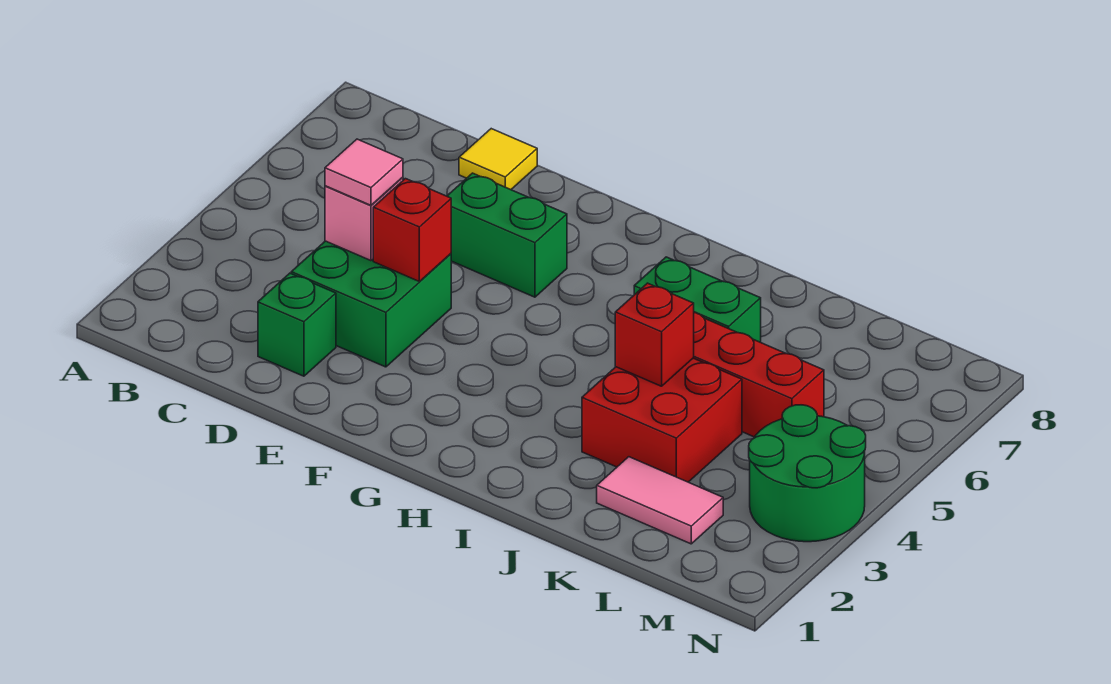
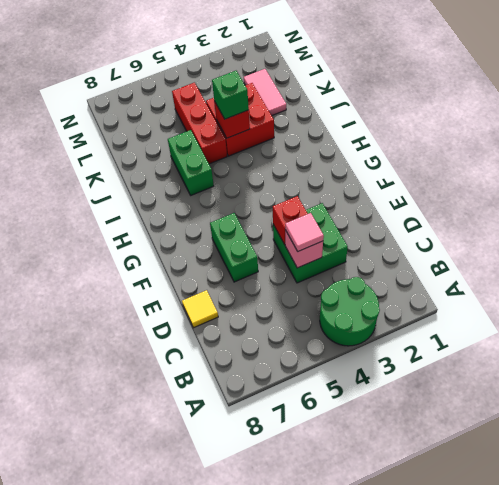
green brick D2 level 1 -> green brick J4 level 3
green round brick M3:N4 level 1 -> green round brick A3:B4 level 1

